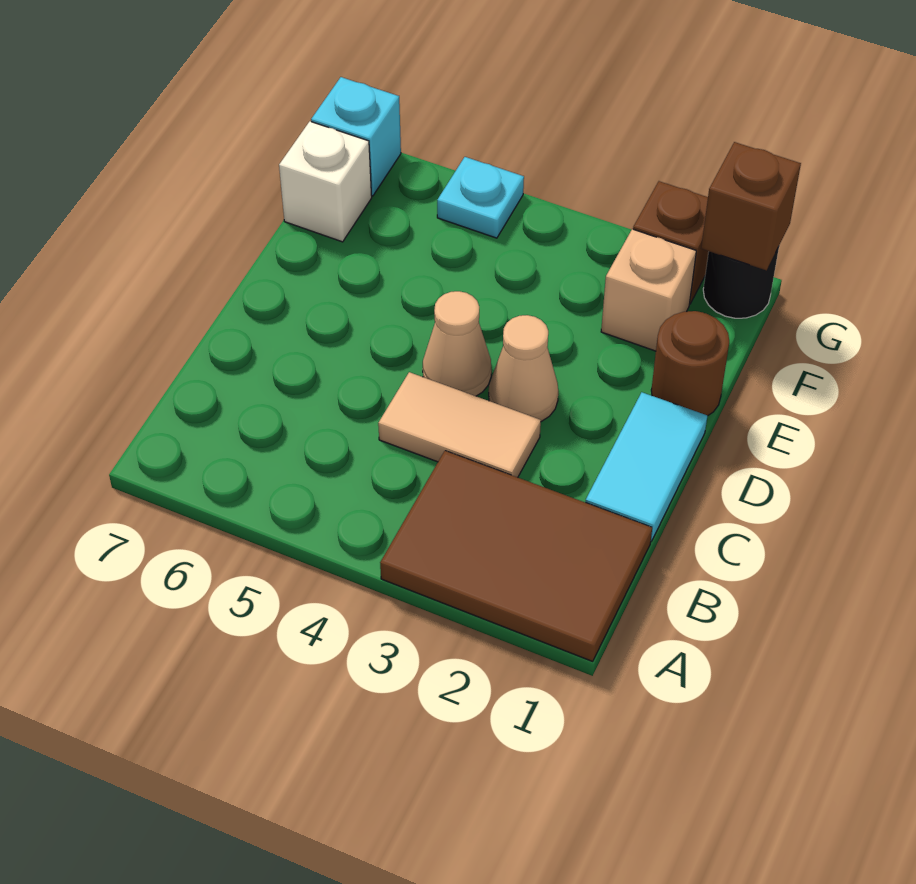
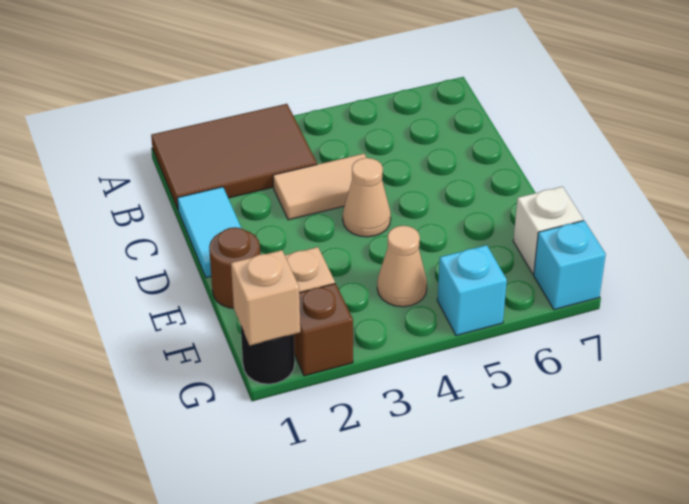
tan cone D3 level 1 -> tan cone F4 level 1
brown brick G1 level 2 -> tan brick G1 level 2
cyan plate G5 level 1 -> cyan brick G5 level 1

